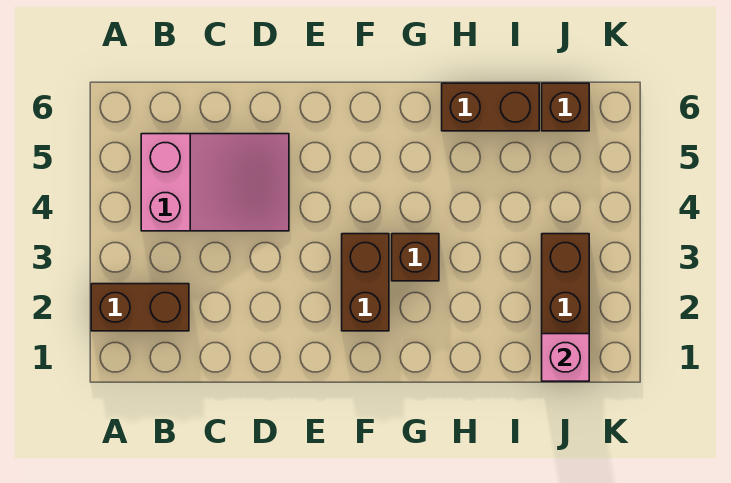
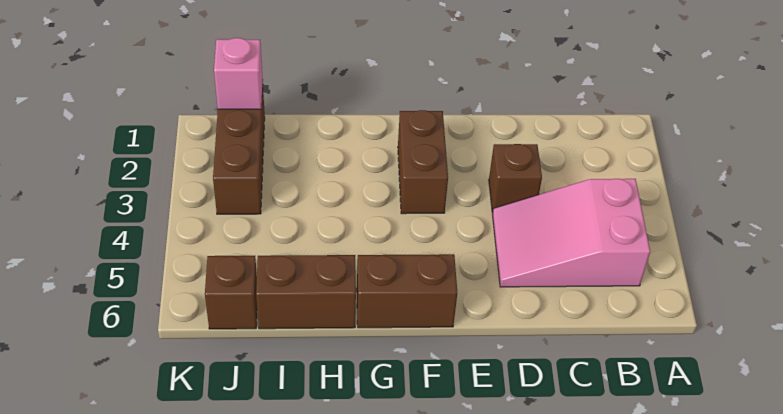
brown brick A2:B2 level 1 -> brown brick F6:G6 level 1
brown brick G3 level 1 -> brown brick D3 level 1

